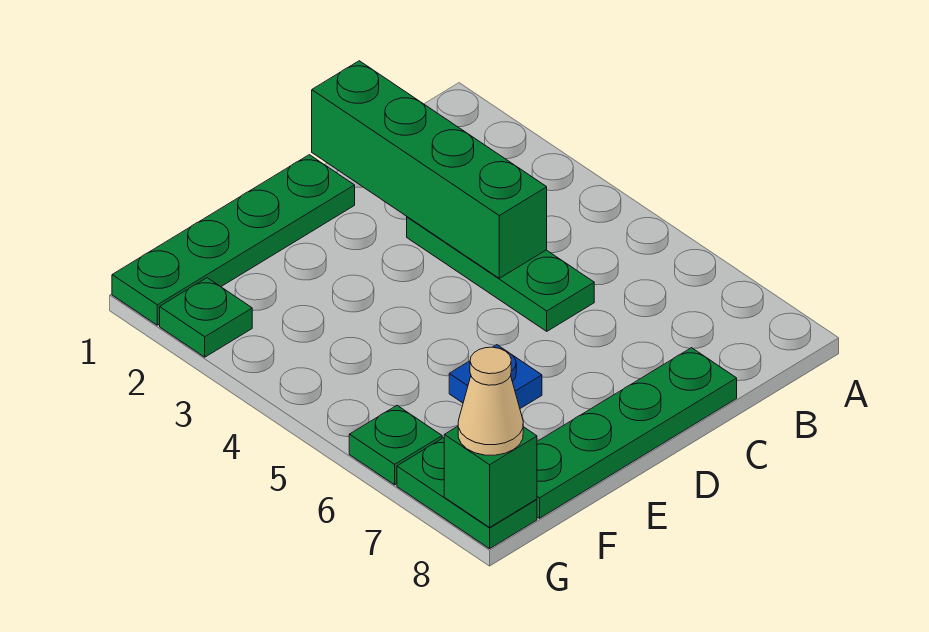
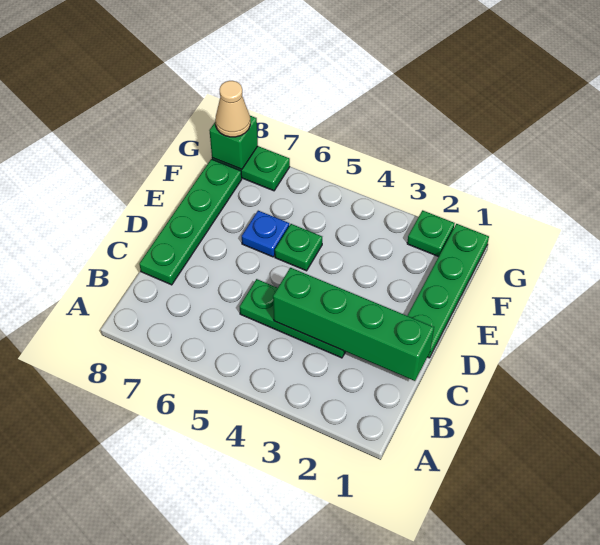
green plate G6 level 1 -> green plate E5 level 1

